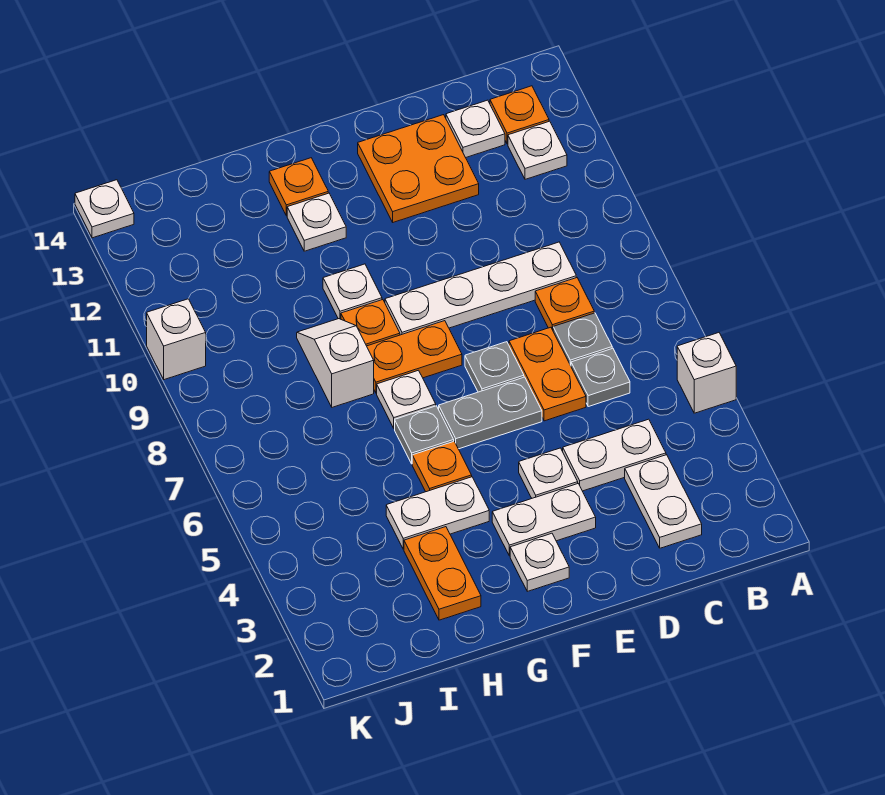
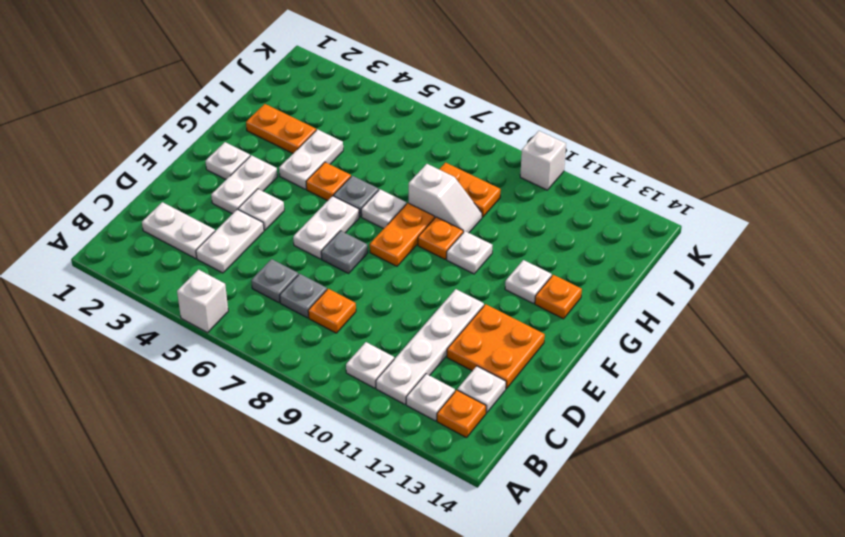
white plate C9:F9 level 1 -> white plate B11:E11 level 1
orange plate D6:D7 level 1 -> orange plate I8:I9 level 1
grey plate E6:F6 level 1 -> white plate E6:F6 level 1
white plate K14 level 1 -> white plate B10 level 1

